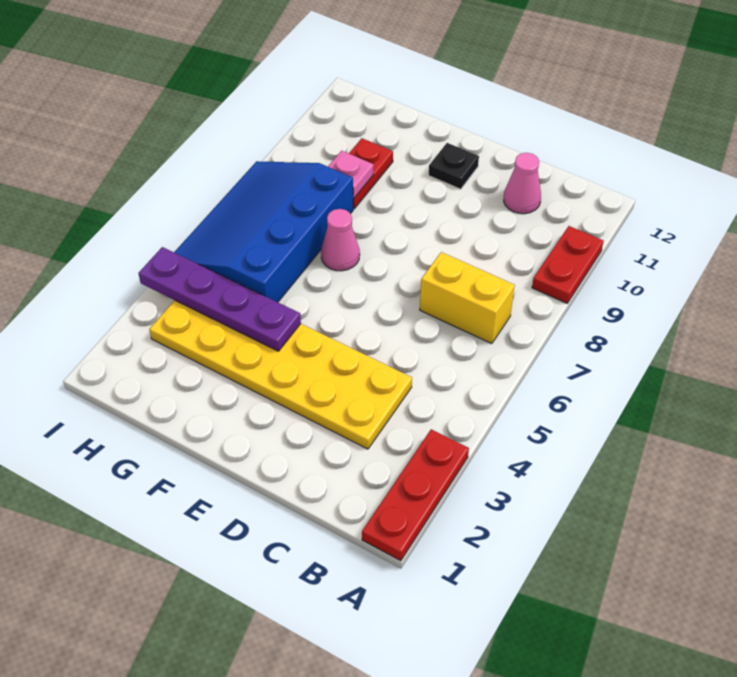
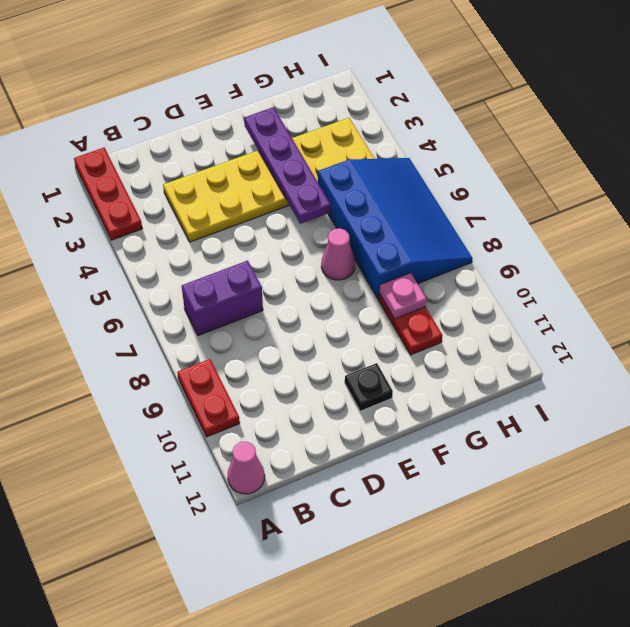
yellow brick B7:C7 level 1 -> purple brick B7:C7 level 1
pink cone C11 level 1 -> pink cone A12 level 1
purple plate F4:I4 level 2 -> purple plate F2:F5 level 2

